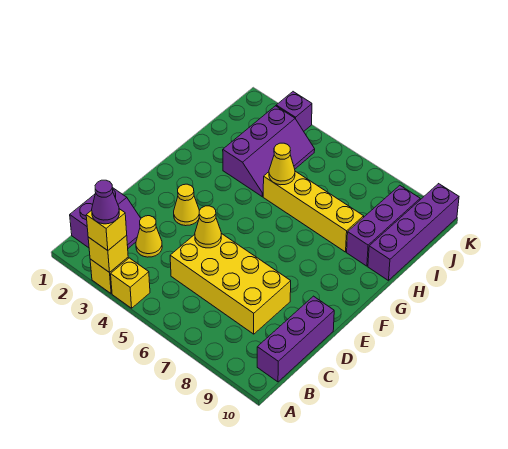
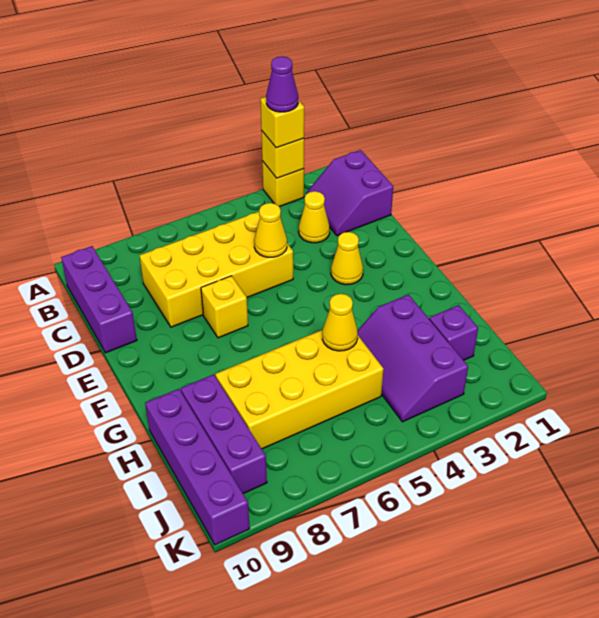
yellow brick A4 level 1 -> yellow brick E7 level 1
yellow brick H5:H8 level 1 -> yellow brick H5:I8 level 1
purple brick K3 level 1 -> purple brick I2 level 1

